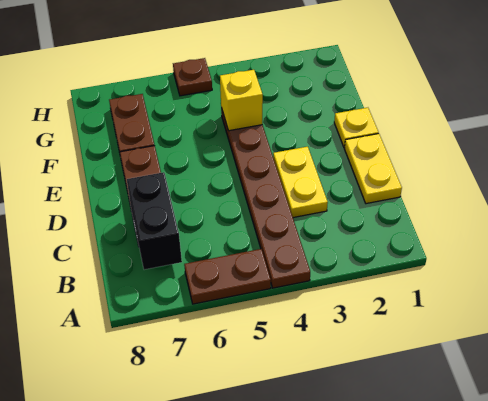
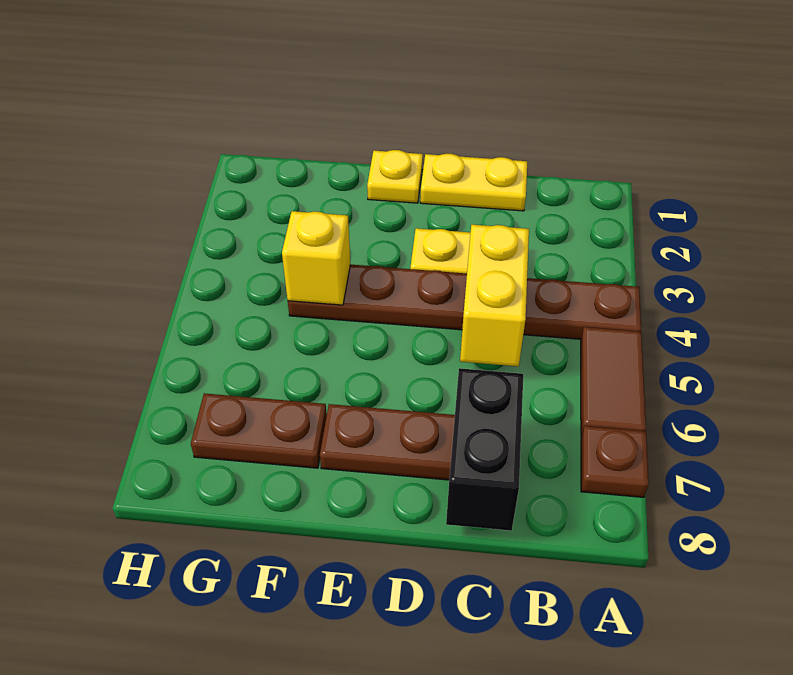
brown plate A5:A6 level 1 -> brown tile A5:A6 level 1
black brick B7:C7 level 2 -> black brick C7:C8 level 2
none -> yellow brick C4:C5 level 2
brown plate H5 level 1 -> brown plate A7 level 1

